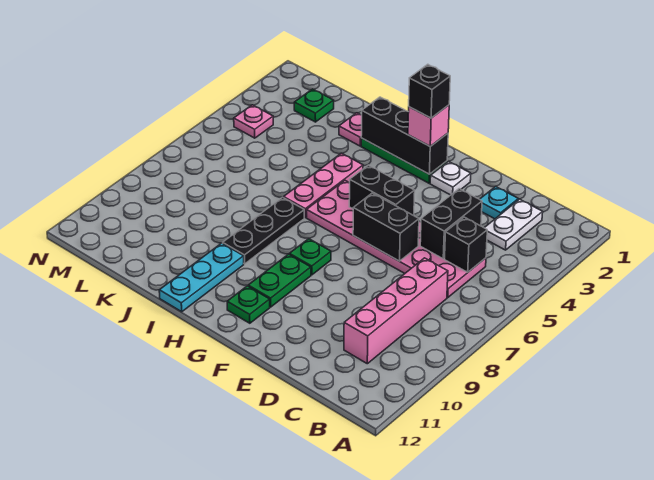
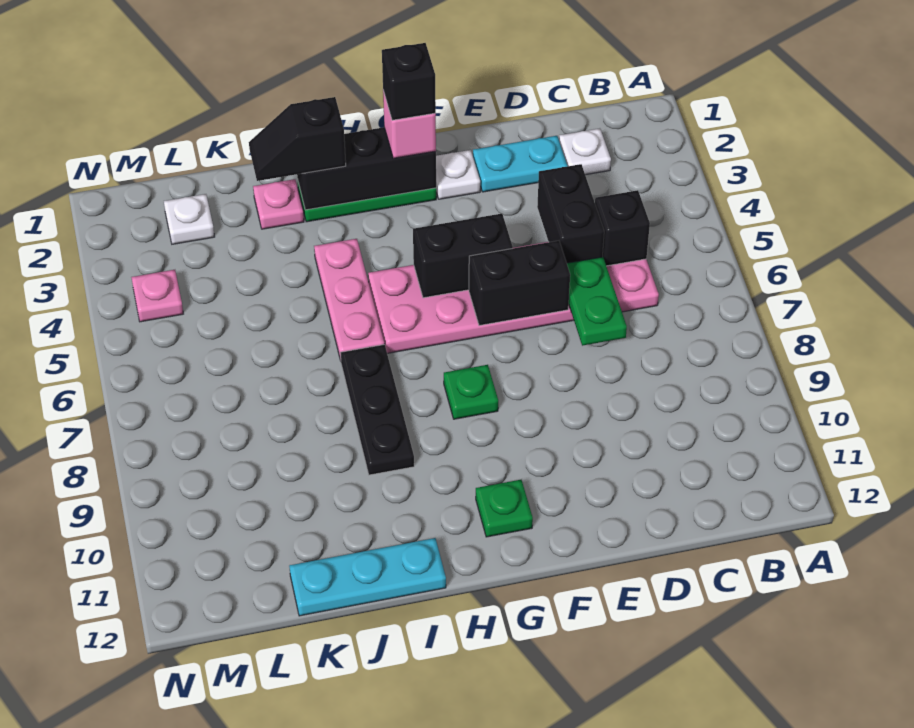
white plate C2:C3 level 1 -> white plate C2 level 1
pink brick C7:C10 level 1 -> none
cyan plate D2 level 1 -> cyan plate D2:E2 level 1
green plate G9:G10 level 1 -> green plate D6:D7 level 2
none -> black slope I2:J2 level 3 top I
cyan plate I10:I12 level 1 -> cyan plate I12:K12 level 1
green plate L2 level 1 -> white plate L2 level 1

